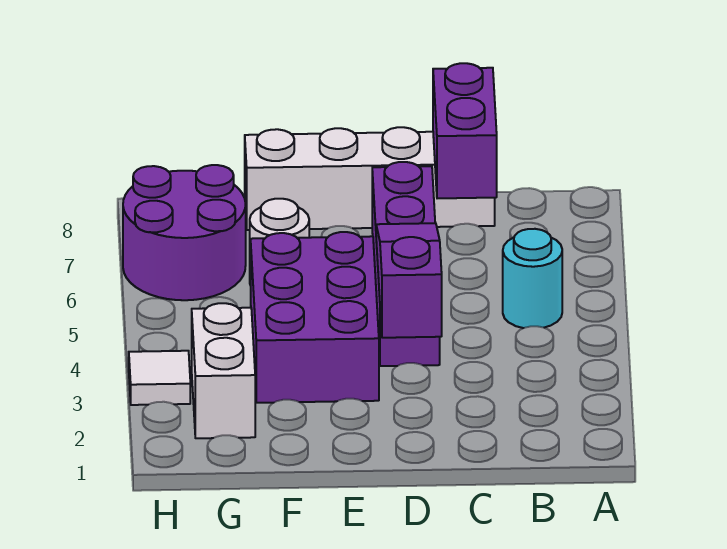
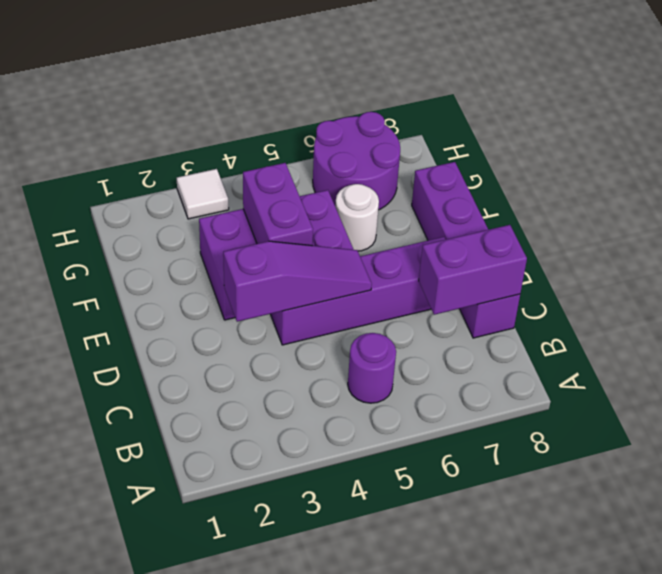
cyan round brick B5 level 1 -> purple round brick B5 level 1
white brick C8:F8 level 1 -> purple brick C8:F8 level 1
none -> purple brick E4:F4 level 2
white brick G2:G3 level 1 -> none

